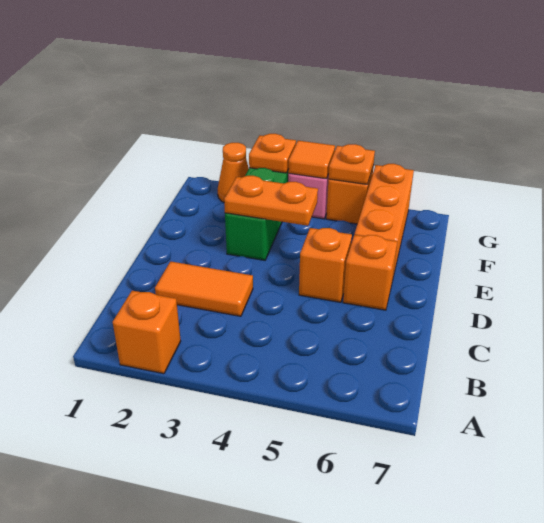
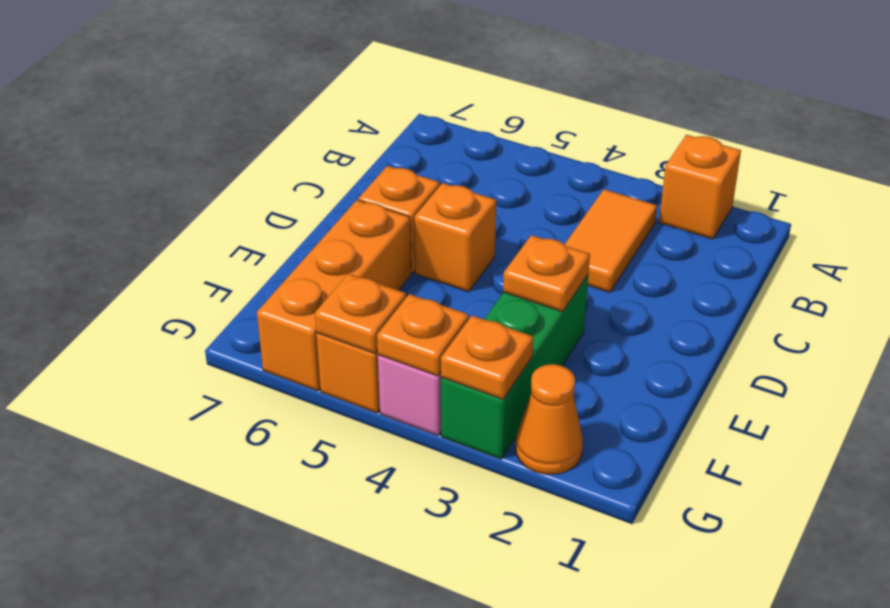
orange tile C2:C3 level 1 -> orange tile B3:C3 level 1
orange plate E3:E4 level 2 -> orange plate E3 level 2
orange tile G4 level 2 -> orange plate G4 level 2

